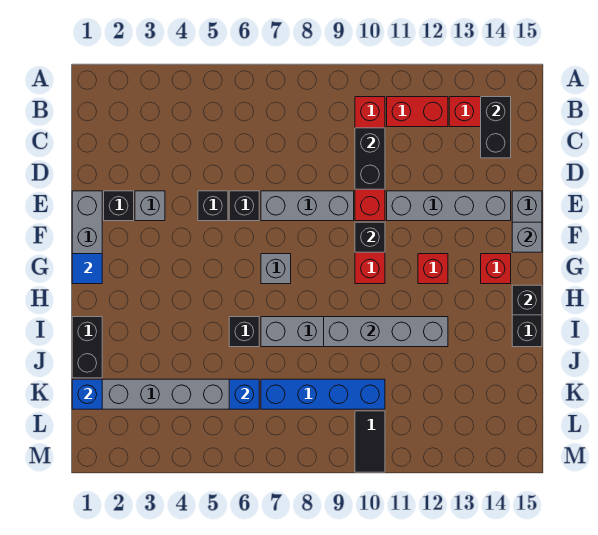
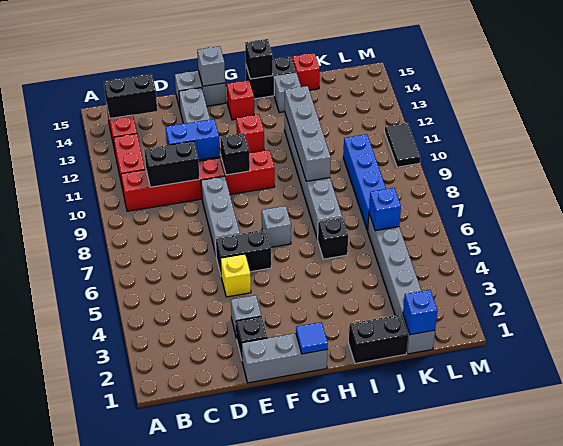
none -> blue brick D11:E11 level 2
black brick E5 level 1 -> yellow brick E5 level 1
black brick E6 level 1 -> black brick E6:F6 level 1
none -> grey brick I14 level 1
none -> red brick J15 level 1
black tile L10:M10 level 1 -> black tile M10:M11 level 1

